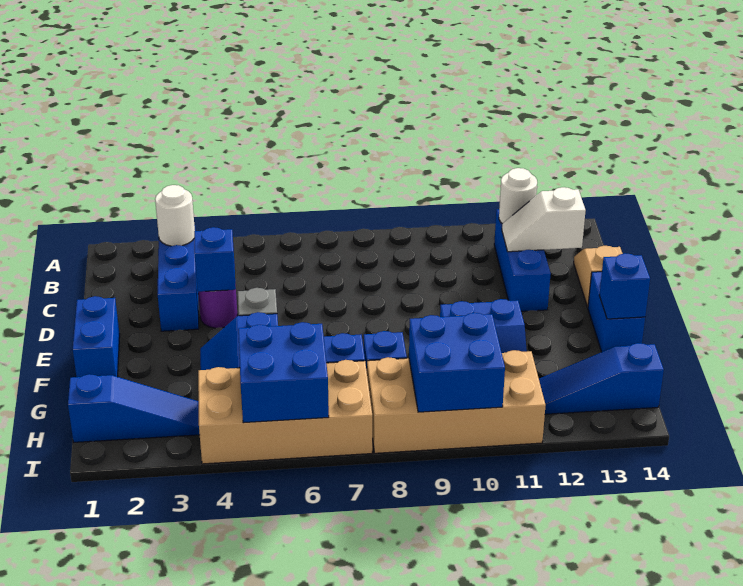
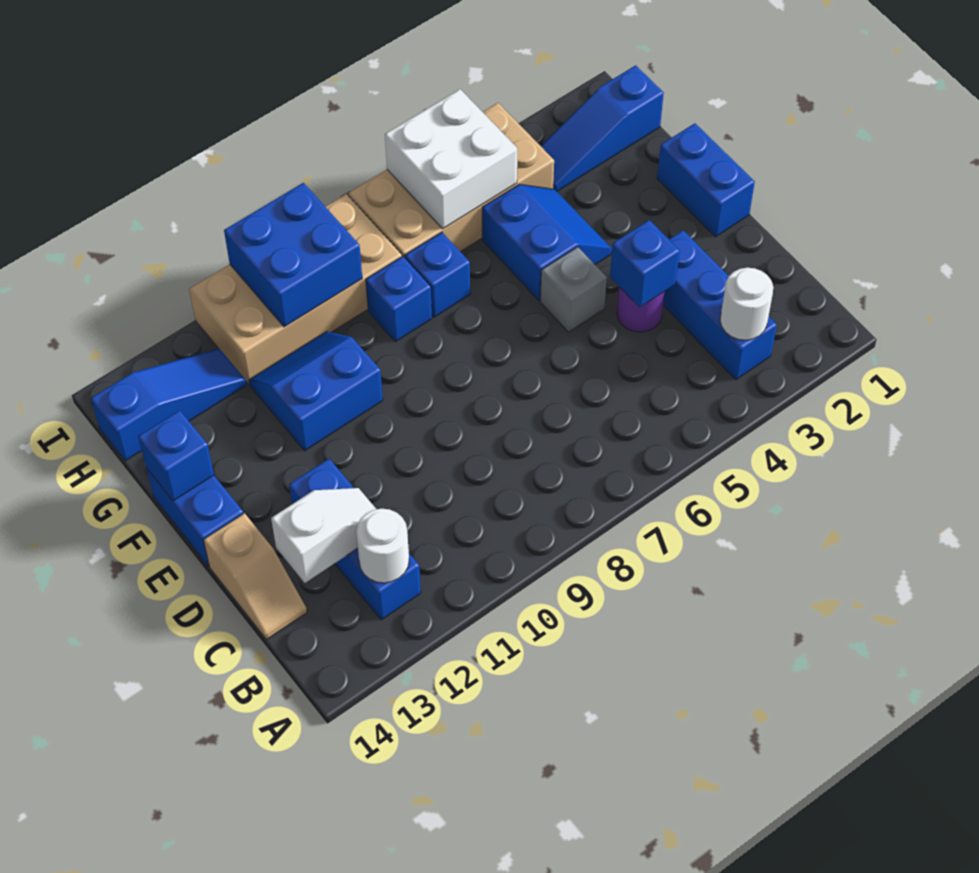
blue brick H5:I6 level 2 -> white brick H5:I6 level 2

